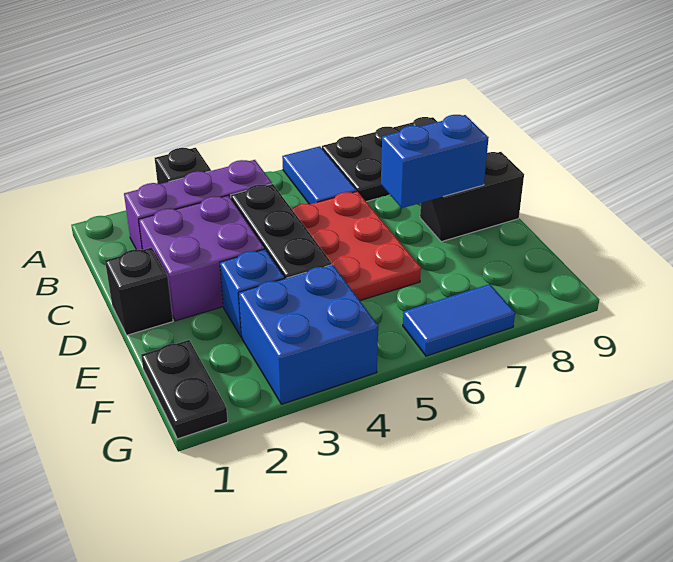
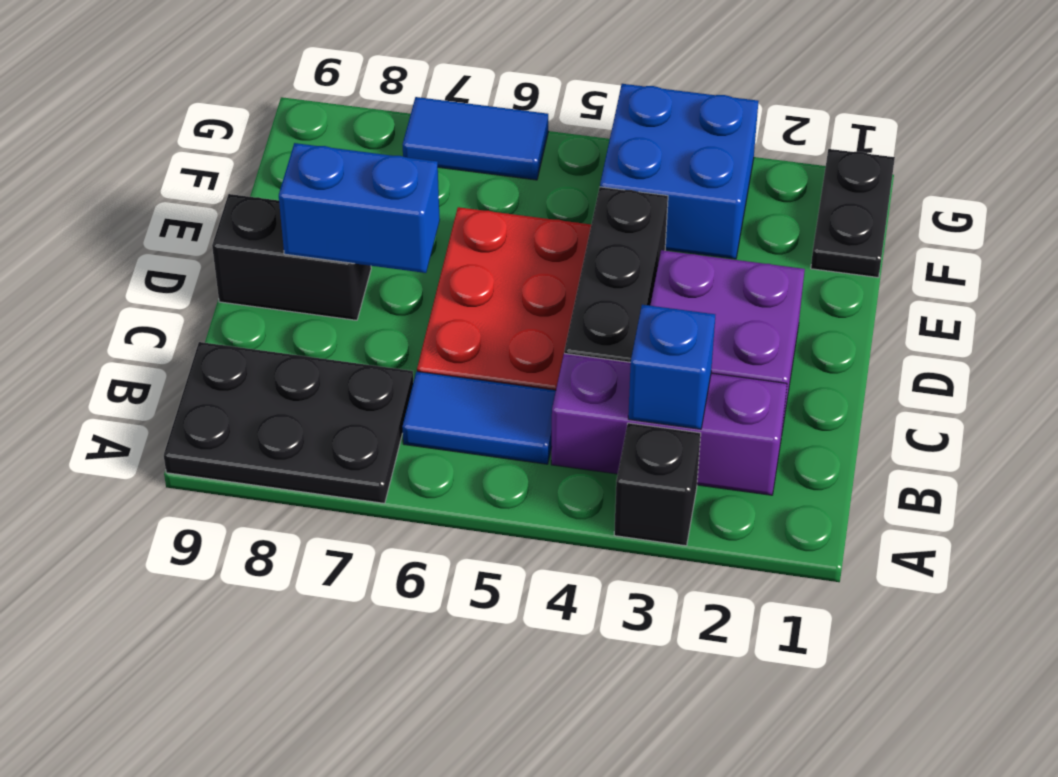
blue tile A6:B6 level 1 -> blue tile B5:B6 level 1
black brick D1 level 1 -> none
blue brick E3 level 1 -> blue brick B3 level 2

